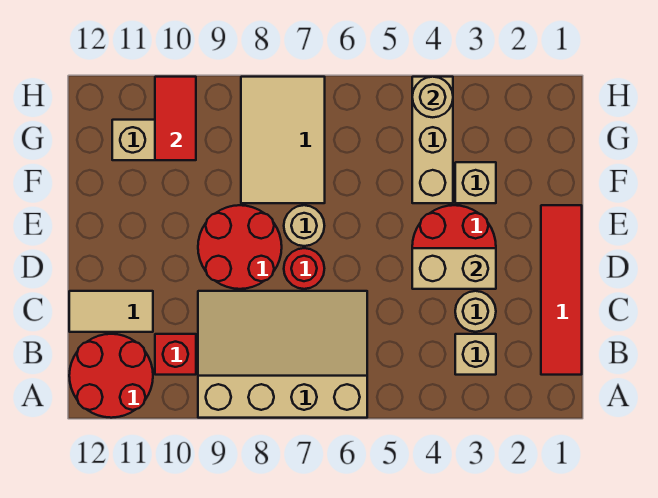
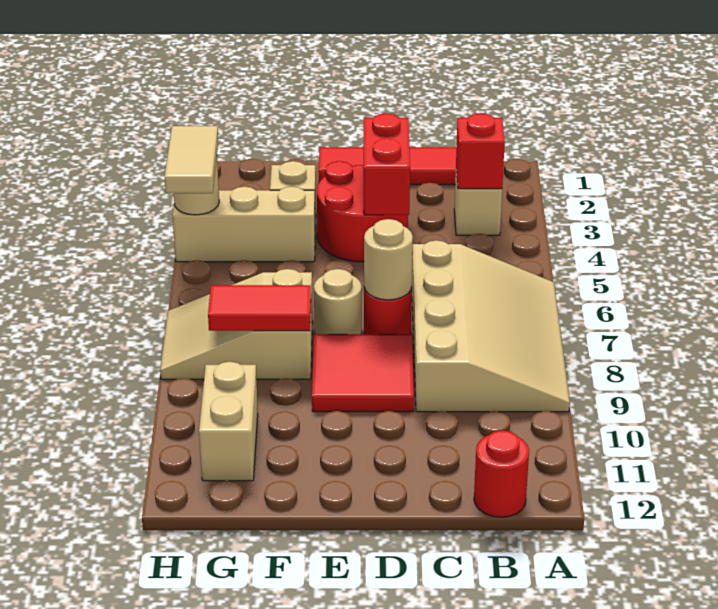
tan slope A6:C9 level 1 top A -> tan slope A6:C9 level 1 top C
red round brick A11:B12 level 1 -> red round brick B12 level 1
red brick B10 level 1 -> red brick B3 level 2
tan round brick C3 level 1 -> tan round brick D7 level 2
tan tile C11:C12 level 1 -> tan tile H4:H5 level 3
tan brick D3:D4 level 2 -> red brick D3:D4 level 2
red round brick D8:E9 level 1 -> red tile D8:E9 level 1
tan tile F7:H8 level 1 -> tan slope F7:H8 level 1 top F
red tile G10:H10 level 2 -> red tile F8:G8 level 2

